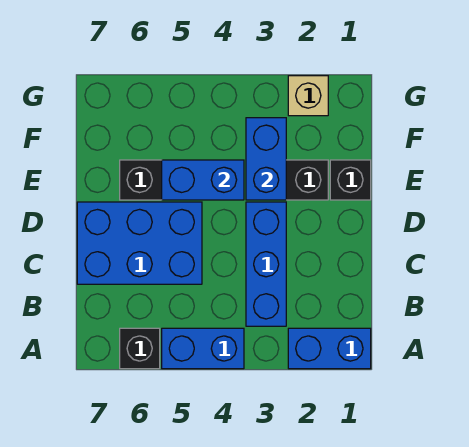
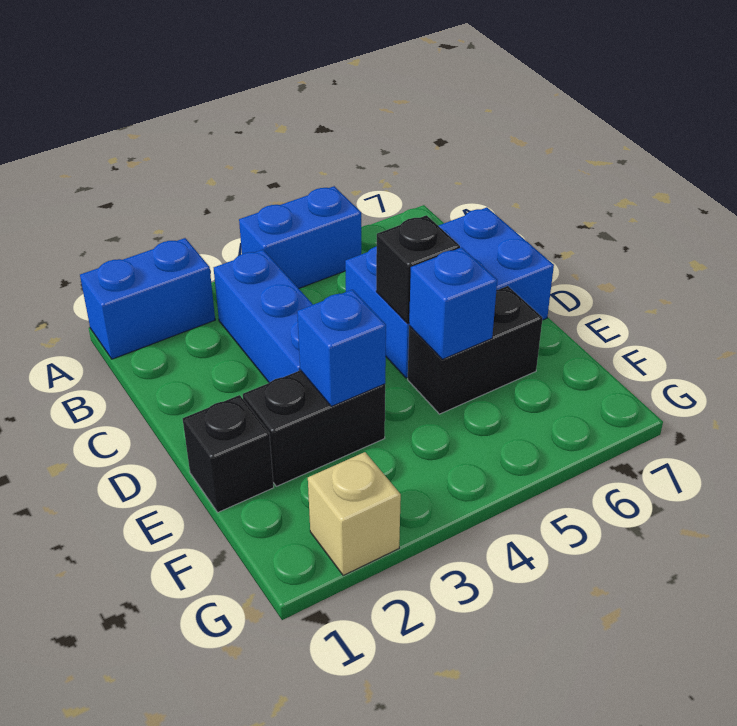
black brick A6 level 1 -> black brick D5 level 2
blue brick E3:F3 level 2 -> blue brick E3 level 2
blue brick E4:E5 level 2 -> blue brick E5 level 2

